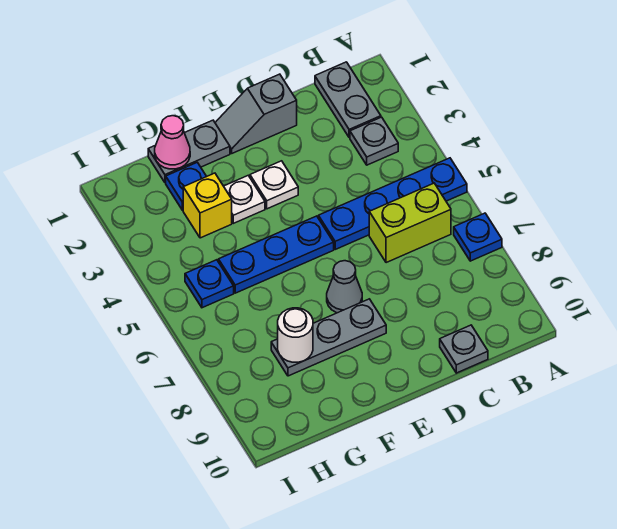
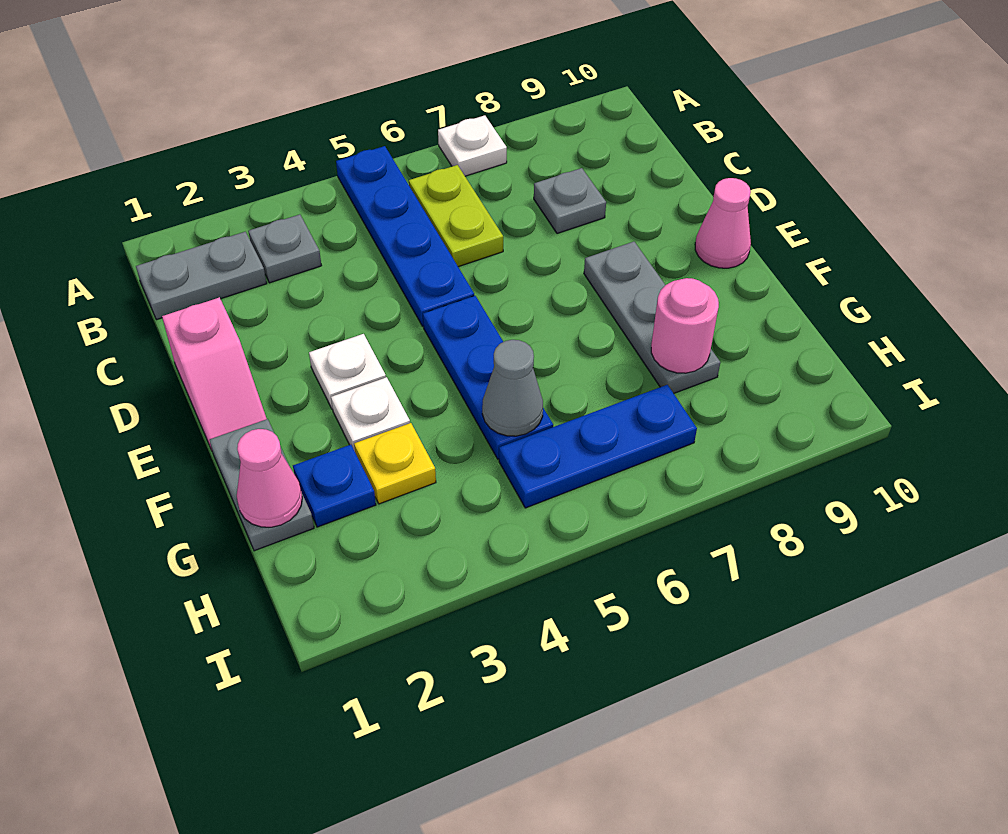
blue plate A7 level 1 -> white plate A7 level 1
lime brick B6:C6 level 1 -> lime plate B6:C6 level 1
grey plate C10 level 1 -> grey plate C8 level 1
grey slope D1:E1 level 1 top D -> pink slope D1:E1 level 1 top D
grey cone E7 level 1 -> grey cone G5 level 2
none -> pink cone E10 level 1
yellow brick G3 level 1 -> yellow plate G3 level 1
white round brick G8 level 2 -> pink round brick G8 level 2
blue plate H5 level 1 -> blue plate H5:H7 level 1

